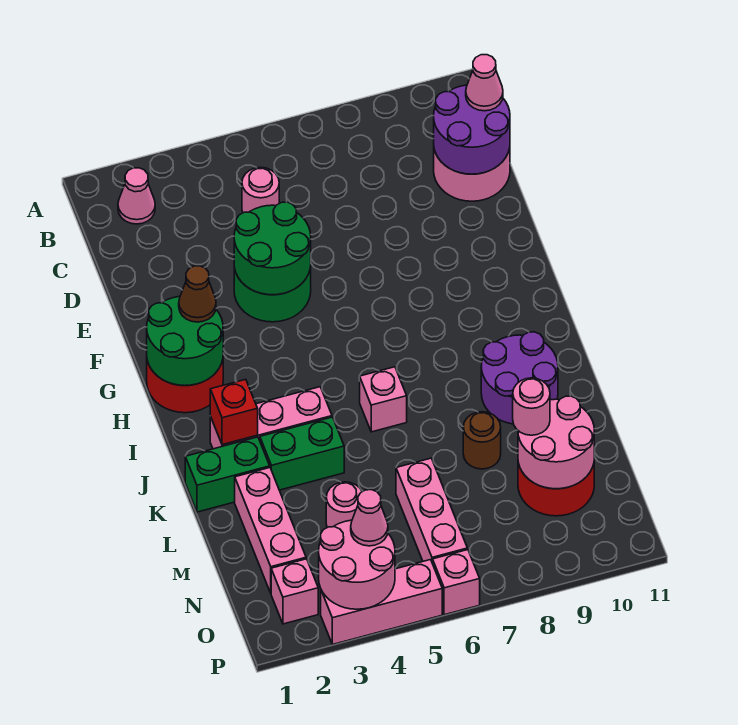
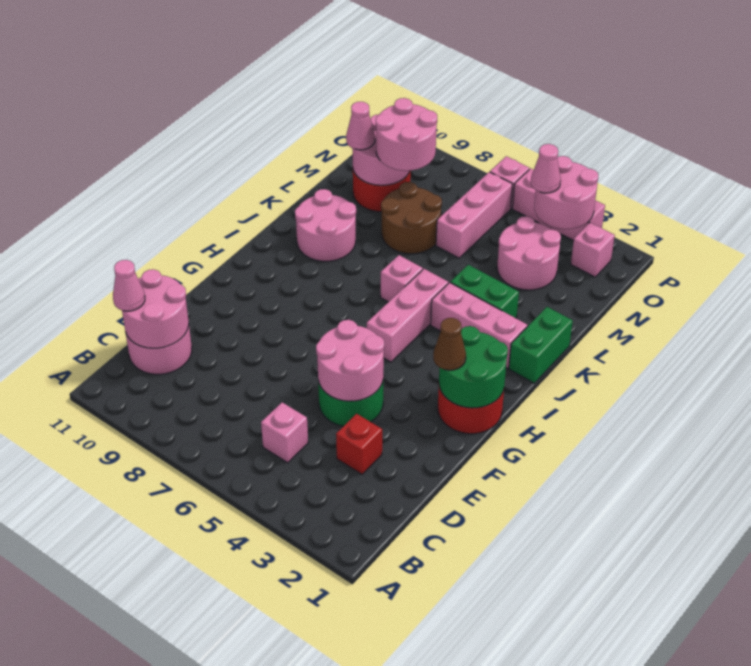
pink cone B2 level 1 -> pink cone M10 level 3
pink round brick C5 level 1 -> pink brick C5 level 1
purple round brick C10:D11 level 2 -> pink round brick C10:D11 level 2
green round brick E4:F5 level 2 -> pink round brick E4:F5 level 2
red brick J2 level 2 -> red brick D3 level 1
purple round brick J9:K10 level 1 -> pink round brick J9:K10 level 1
green brick K1:K2 level 1 -> green brick J1:K1 level 1
pink brick L2:N2 level 1 -> pink brick H5:J5 level 1
brown round brick L8 level 1 -> brown round brick L7:M8 level 1
pink round brick M4 level 1 -> pink round brick M3:N4 level 1
pink round brick M9 level 3 -> pink round brick M8:N9 level 3

